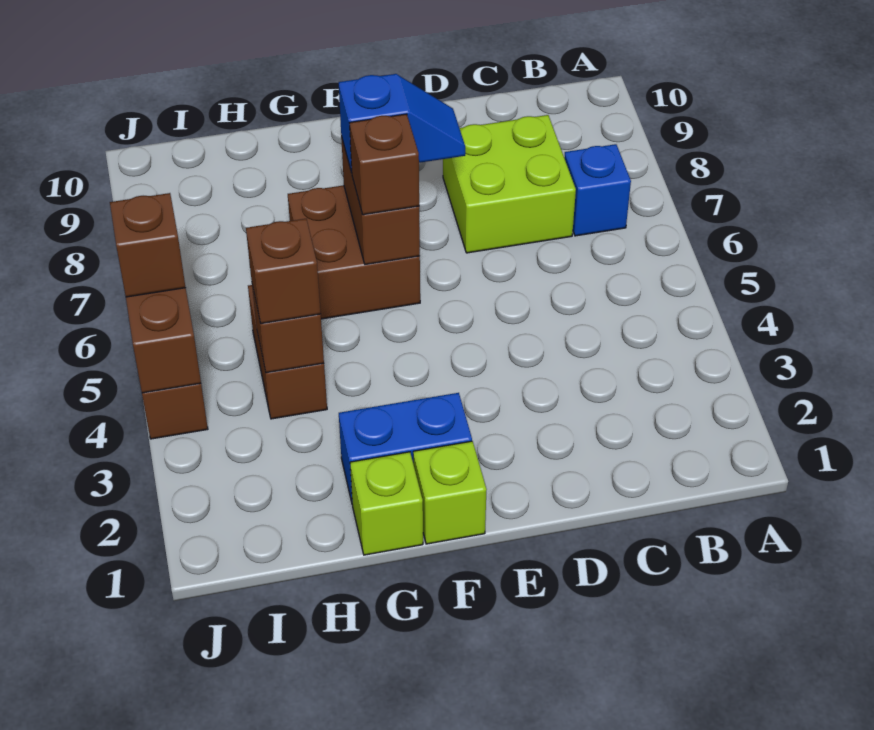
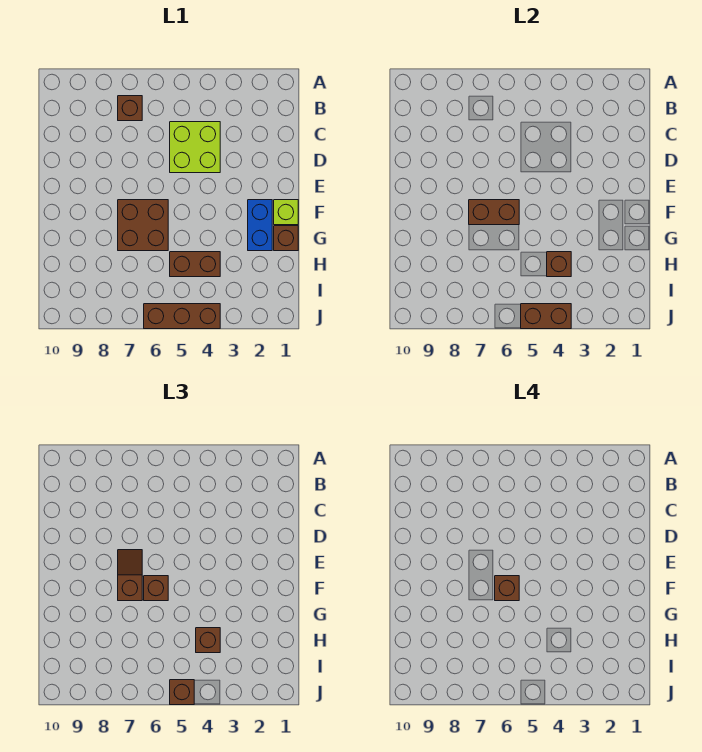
blue brick B7 level 1 -> brown brick B7 level 1
lime brick C7:D8 level 1 -> lime brick C4:D5 level 1
blue slope E7:F7 level 3 top F -> brown slope E7:F7 level 3 top F
none -> brown brick F6 level 4
lime brick G1 level 1 -> brown brick G1 level 1

